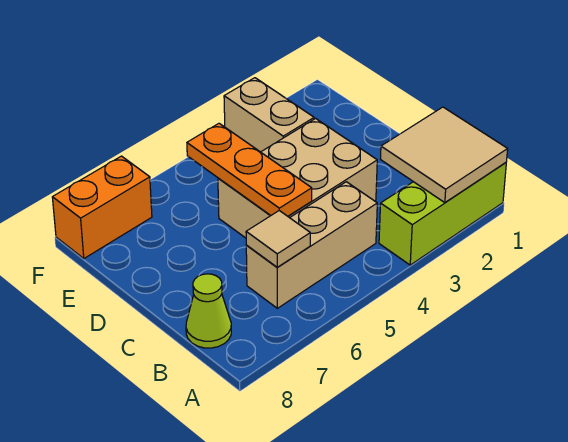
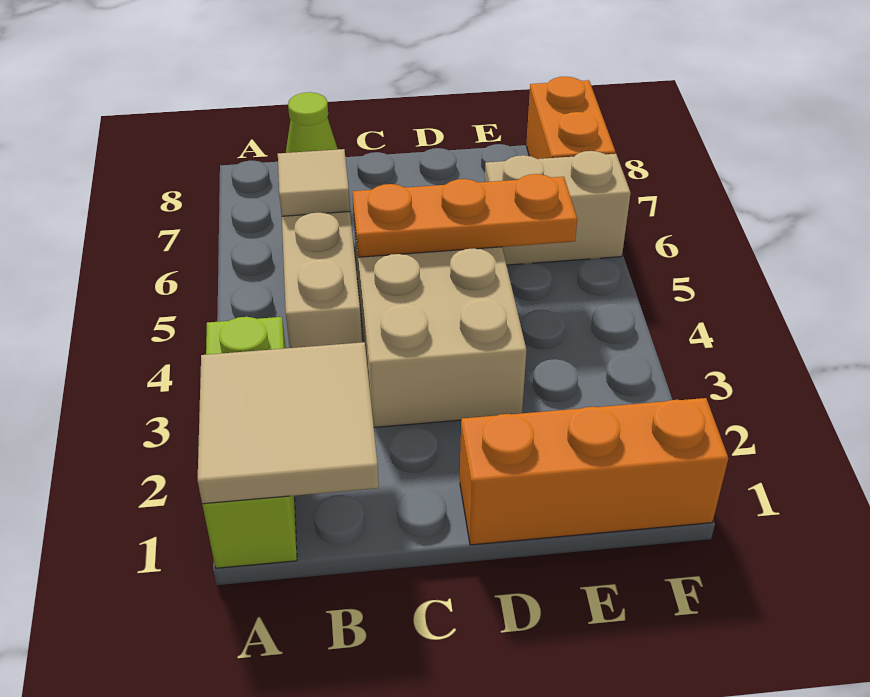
none -> orange brick D1:F1 level 1
tan brick E3:F3 level 1 -> tan brick E6:F6 level 1

